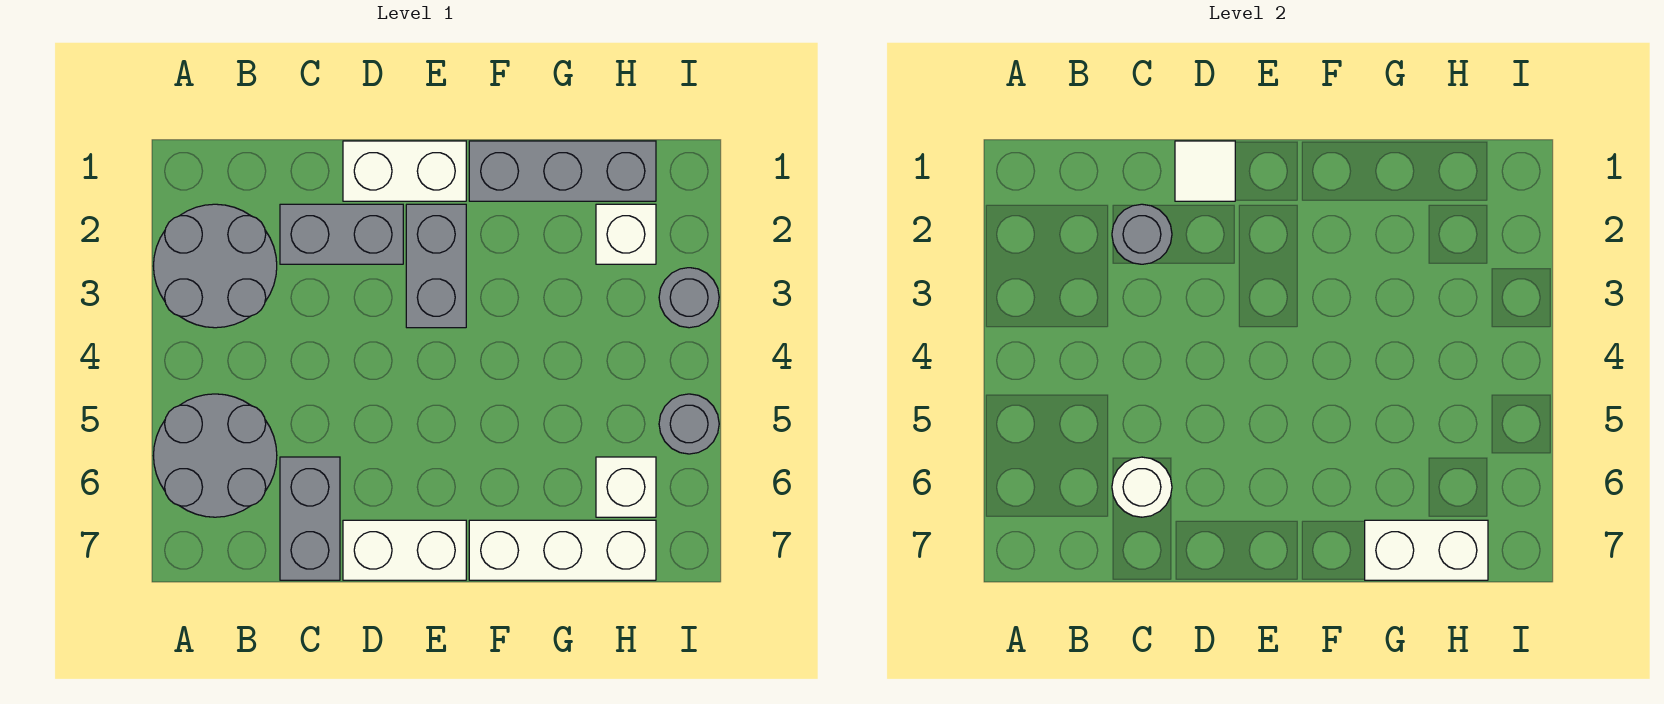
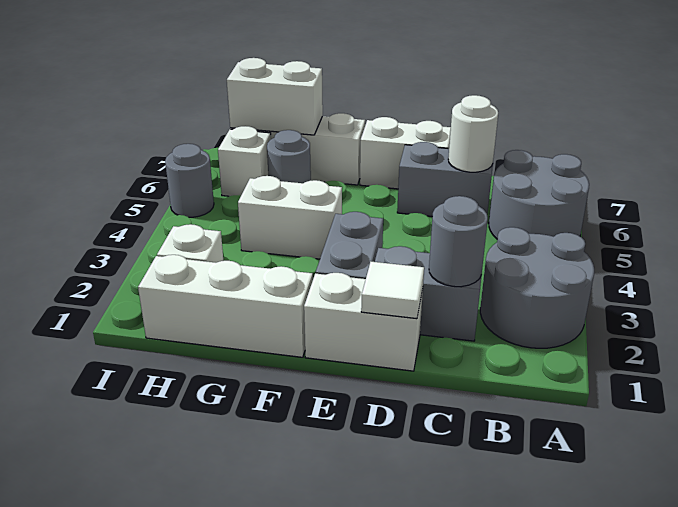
grey brick C6:C7 level 1 -> grey brick C6:D6 level 1
grey brick F1:H1 level 1 -> white brick F1:H1 level 1
none -> white brick F4:G4 level 1
grey round brick I3 level 1 -> grey round brick G6 level 1

